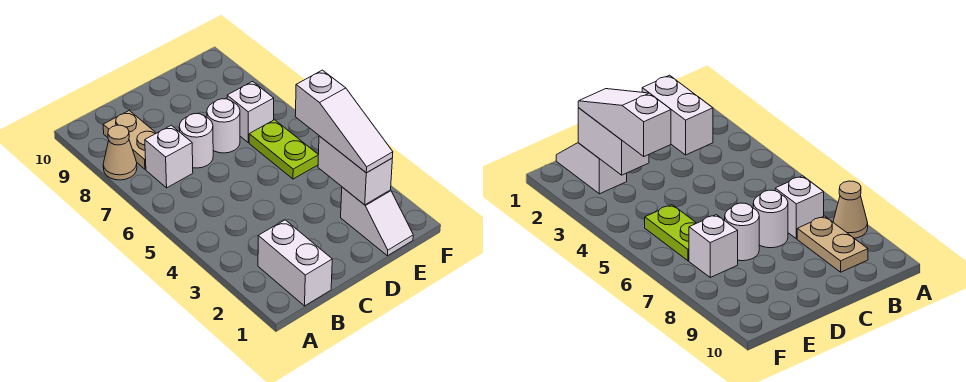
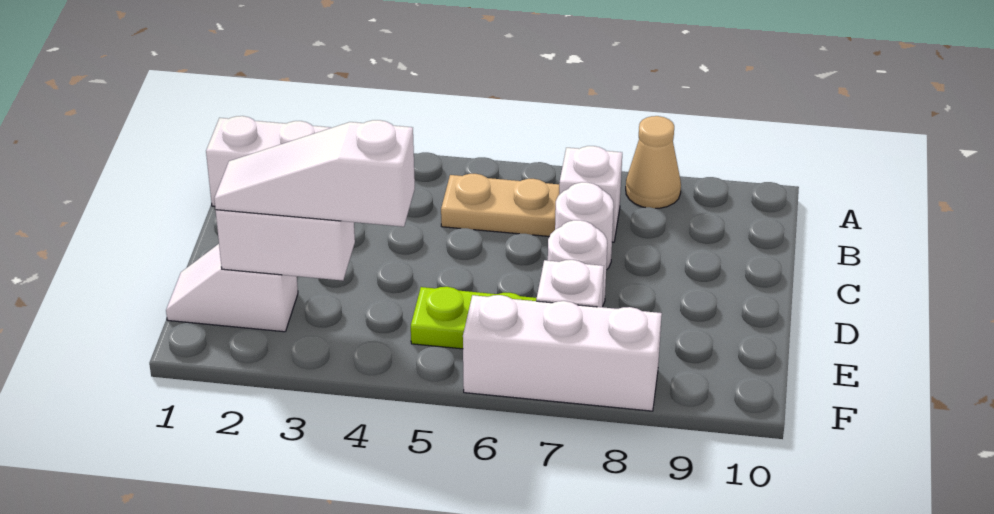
tan plate B8:B9 level 1 -> tan plate B5:B6 level 1
none -> white brick F6:F8 level 1

